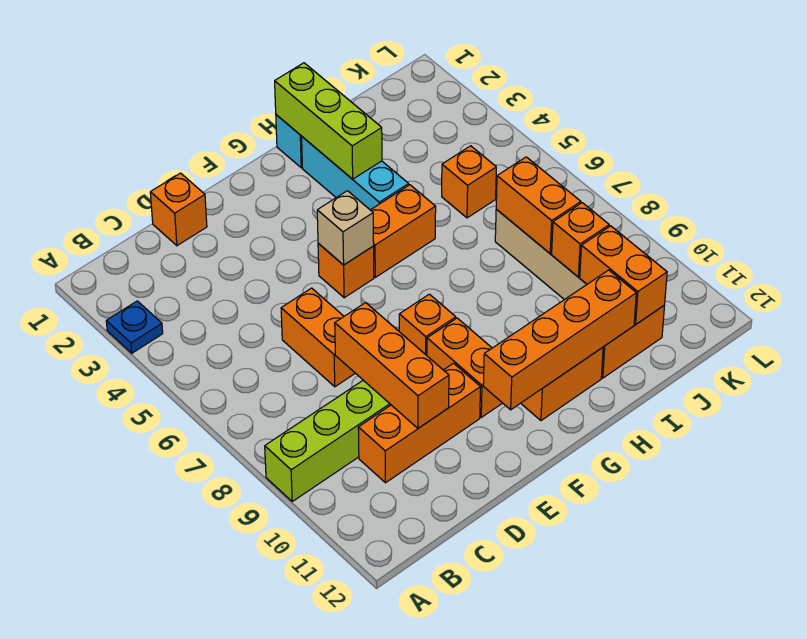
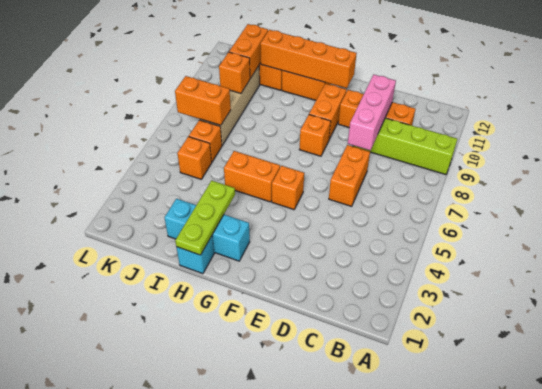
blue plate A3 level 1 -> none
orange brick D1 level 1 -> orange brick J6 level 1
orange brick D8:D10 level 2 -> pink brick D8:D10 level 2
tan brick F5 level 2 -> none
lime brick H1:H3 level 2 -> lime plate H1:H3 level 2
cyan brick H2:H4 level 1 -> cyan brick G2:I2 level 1
orange brick J7:J8 level 2 -> orange brick J7:K7 level 2

